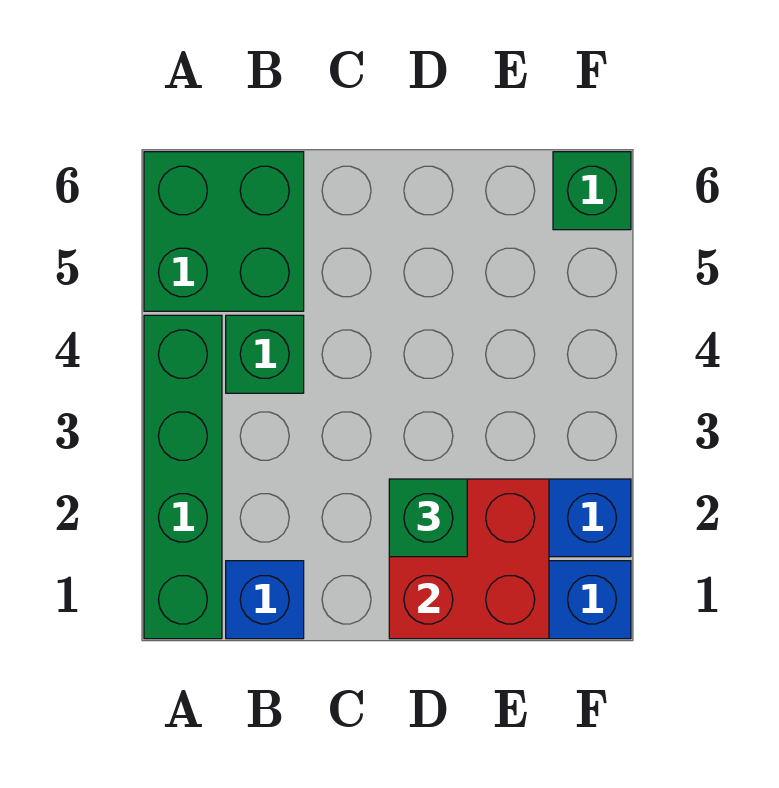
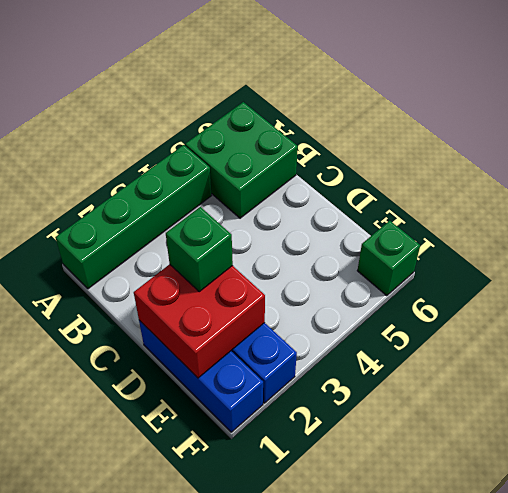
blue brick B1 level 1 -> none
green brick B4 level 1 -> none

